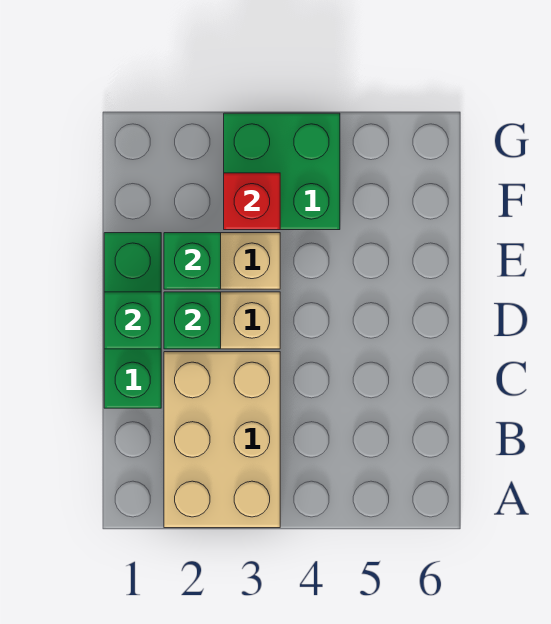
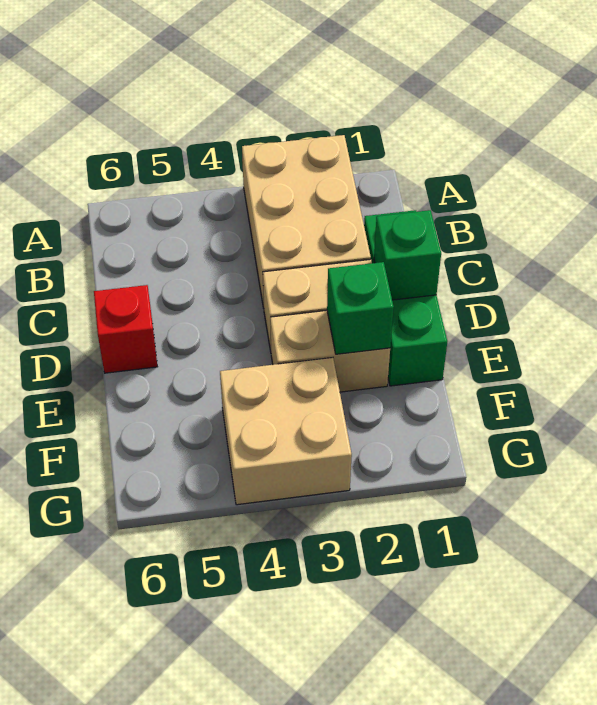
green brick D2 level 2 -> none
green brick F3:G4 level 1 -> tan brick F3:G4 level 1
red brick F3 level 2 -> red brick D6 level 1

